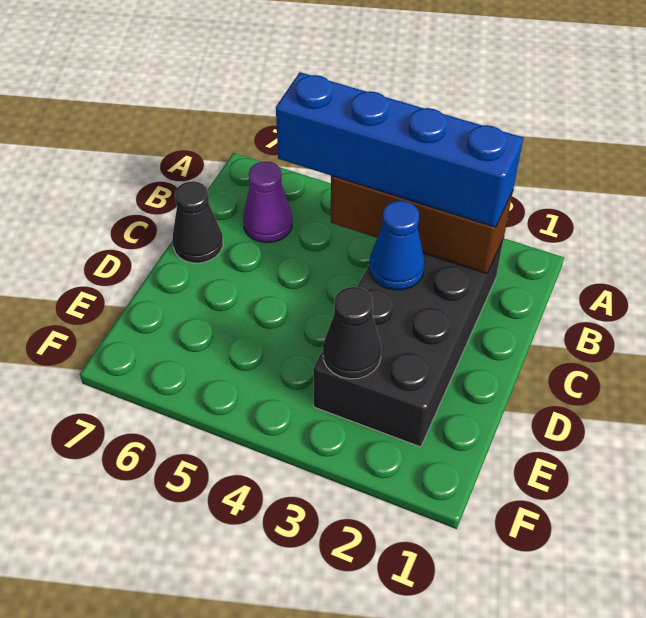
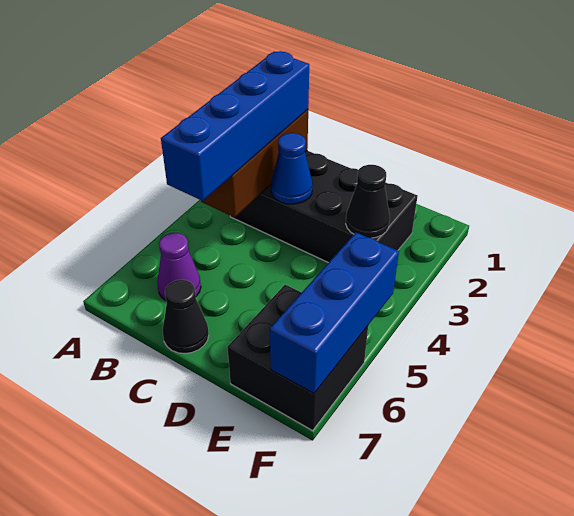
none -> black brick E6:F7 level 1
none -> blue brick F5:F7 level 2

